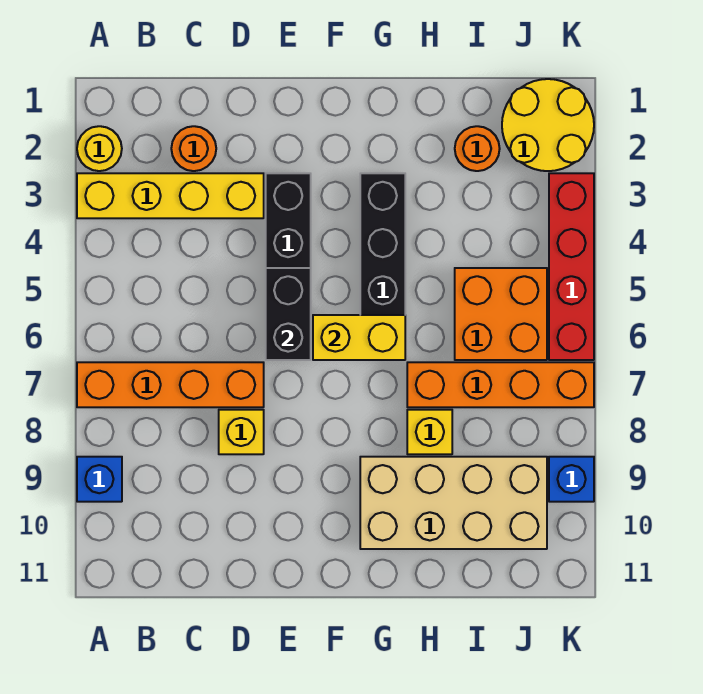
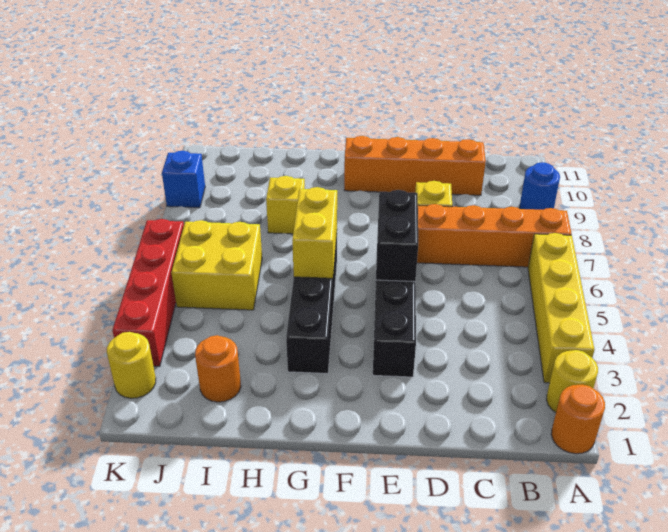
yellow brick A3:D3 level 1 -> yellow brick A3:A6 level 1
blue brick A9 level 1 -> blue round brick A9 level 1
orange round brick C2 level 1 -> orange round brick A1 level 1
yellow brick F6:G6 level 2 -> yellow brick G5:G6 level 2
tan brick G9:J10 level 1 -> none
orange brick H7:K7 level 1 -> orange brick C10:F10 level 1
orange brick I5:J6 level 1 -> yellow brick I5:J6 level 1
yellow round brick J1:K2 level 1 -> yellow round brick K2 level 1

